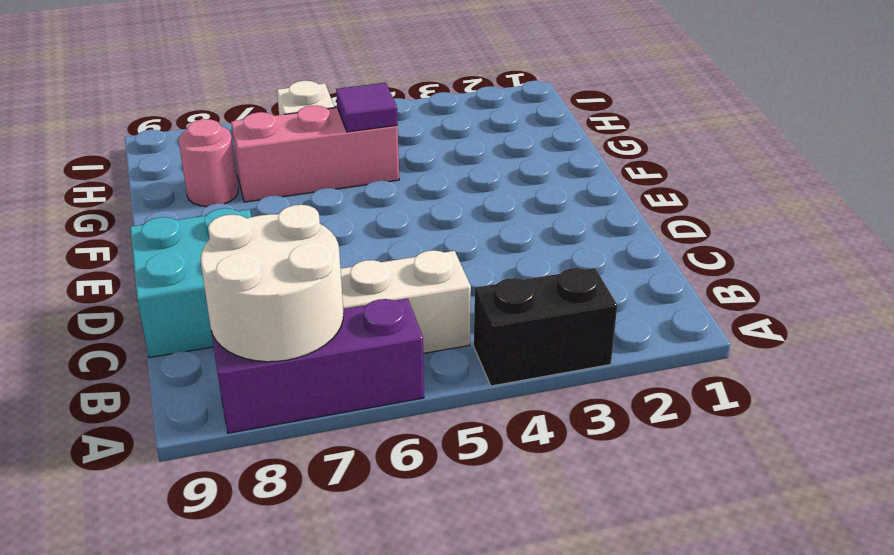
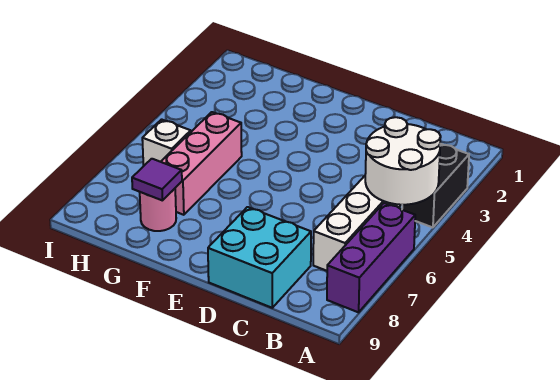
white round brick A7:B8 level 2 -> white round brick A4:B5 level 2
purple tile G5 level 2 -> purple tile G8 level 2

